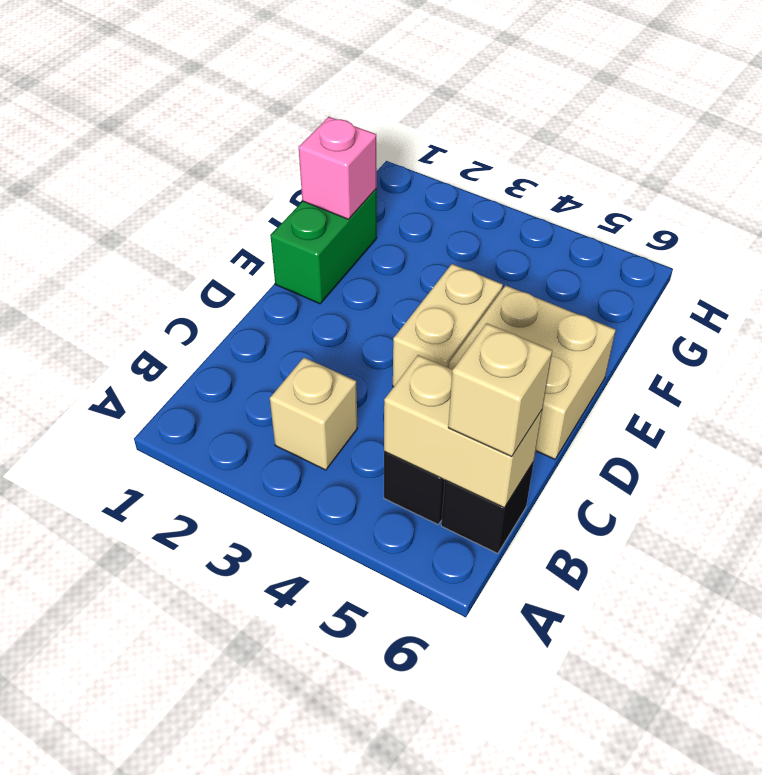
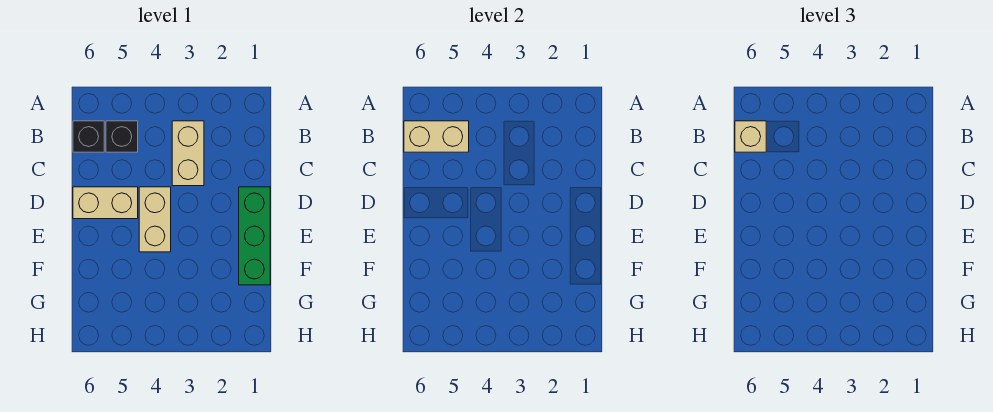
tan brick B3 level 1 -> tan brick B3:C3 level 1
tan brick D5:E6 level 1 -> tan brick D5:D6 level 1
green brick E1:F1 level 1 -> green brick D1:F1 level 1
pink brick F1 level 2 -> none

